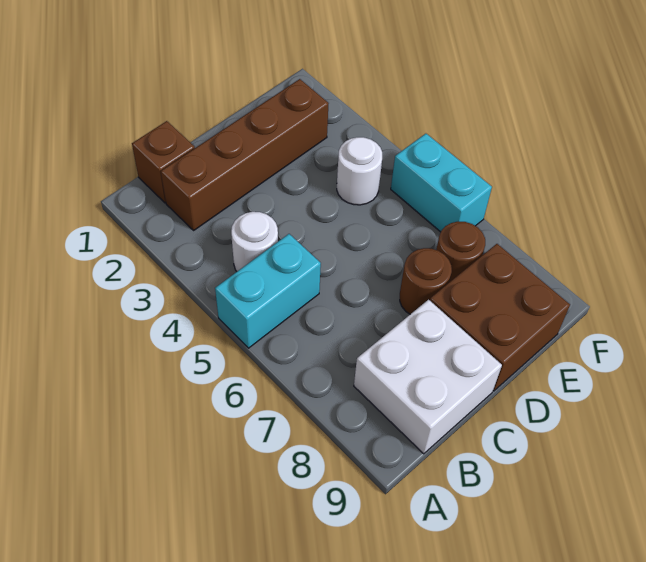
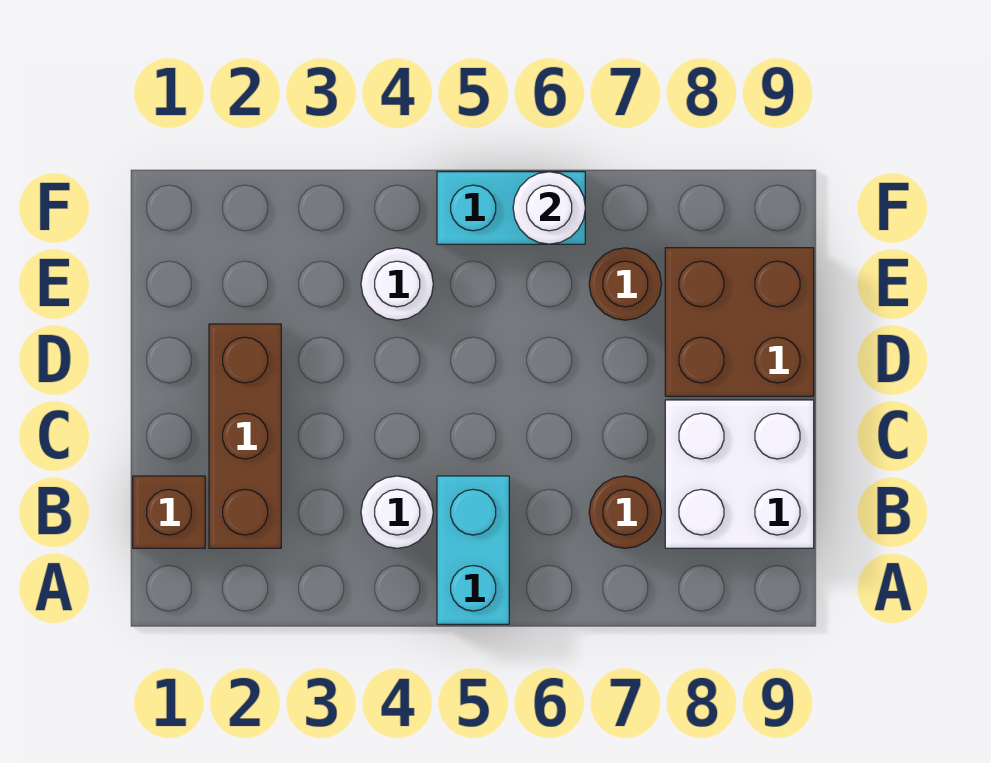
brown brick B2:E2 level 1 -> brown brick B2:D2 level 1
brown round brick D7 level 1 -> brown round brick B7 level 1
none -> white round brick F6 level 2

